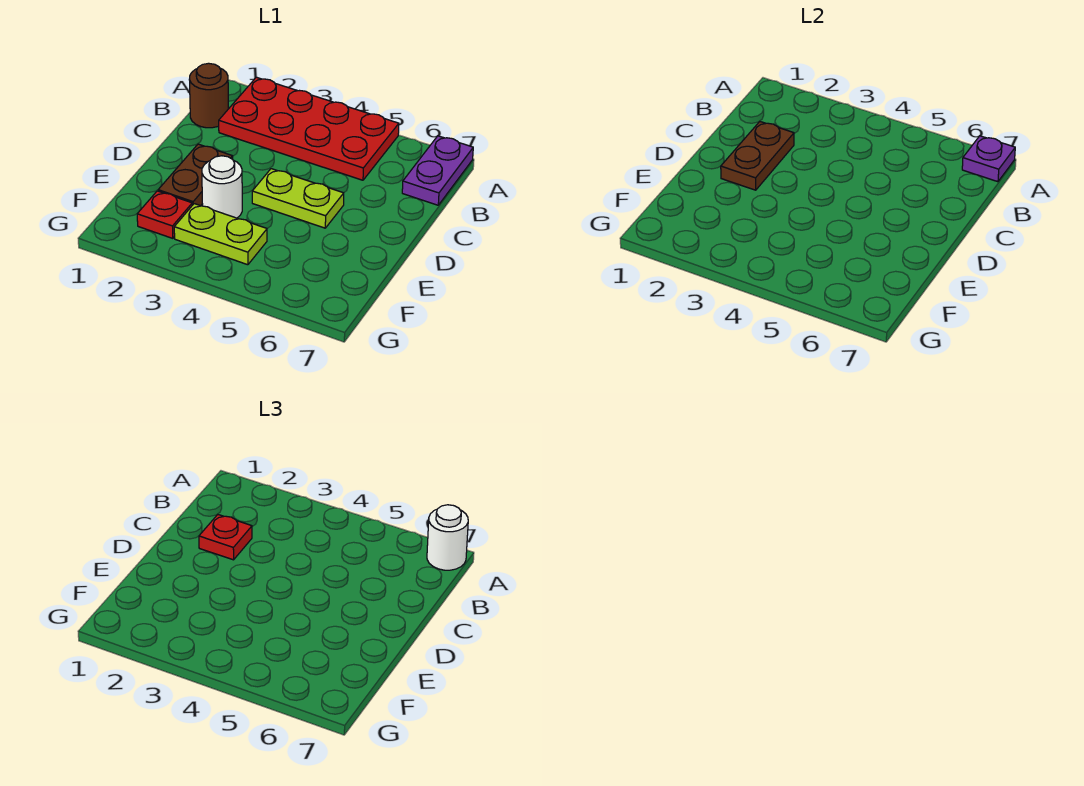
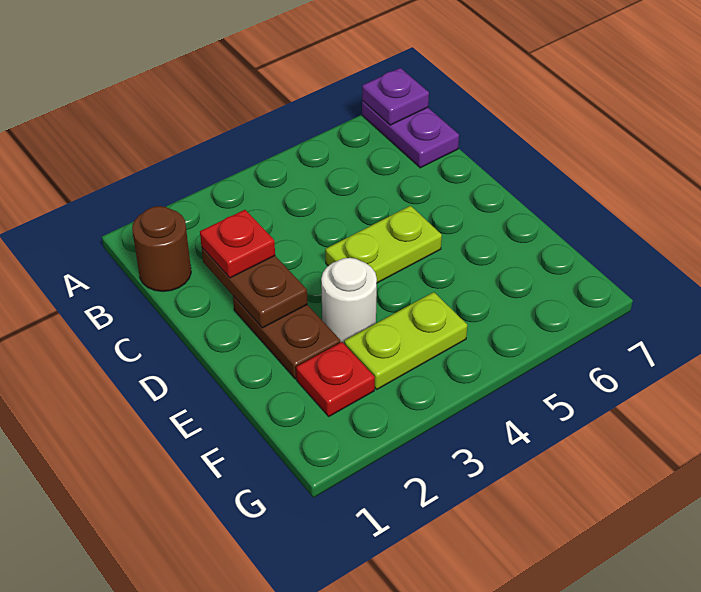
red plate A2:B5 level 1 -> none
white round brick A7 level 3 -> none

